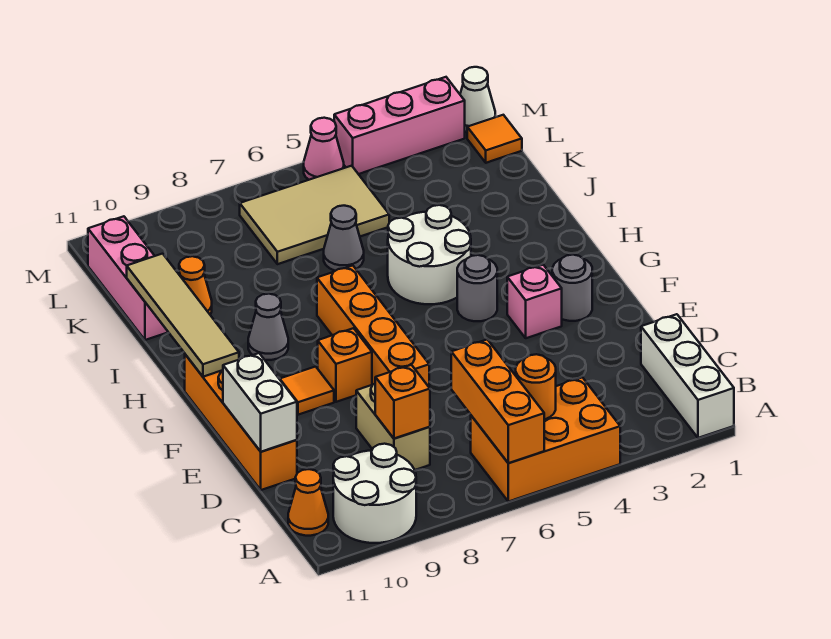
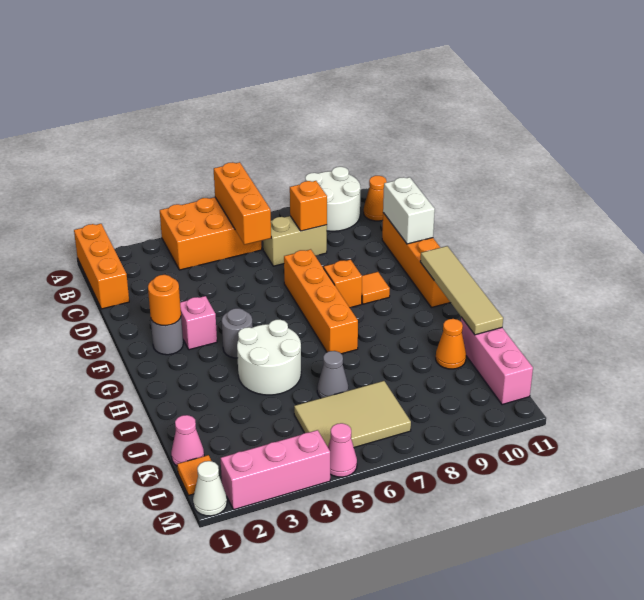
white brick A1:C1 level 1 -> orange brick A1:C1 level 1
orange round brick B5 level 2 -> orange round brick F2 level 2
tan brick C8:D8 level 1 -> tan brick C7:C8 level 1
grey cone H9 level 1 -> none
none -> pink cone K1 level 1

